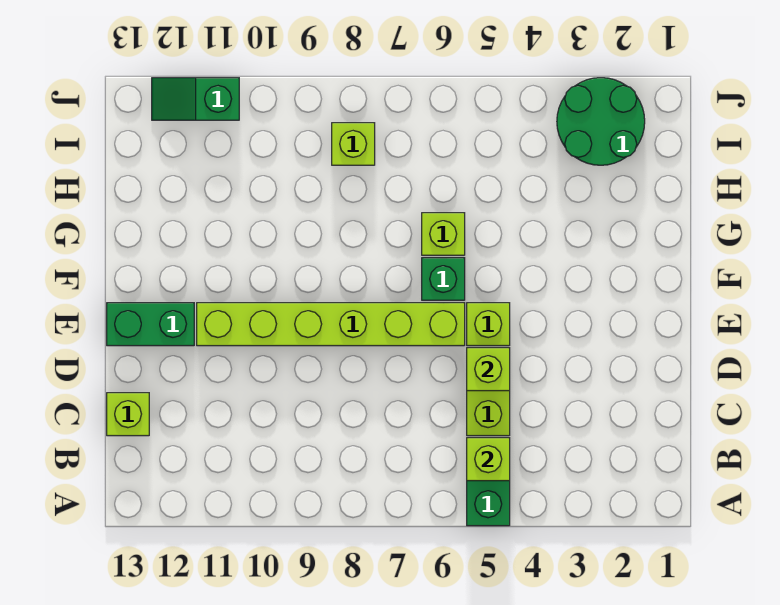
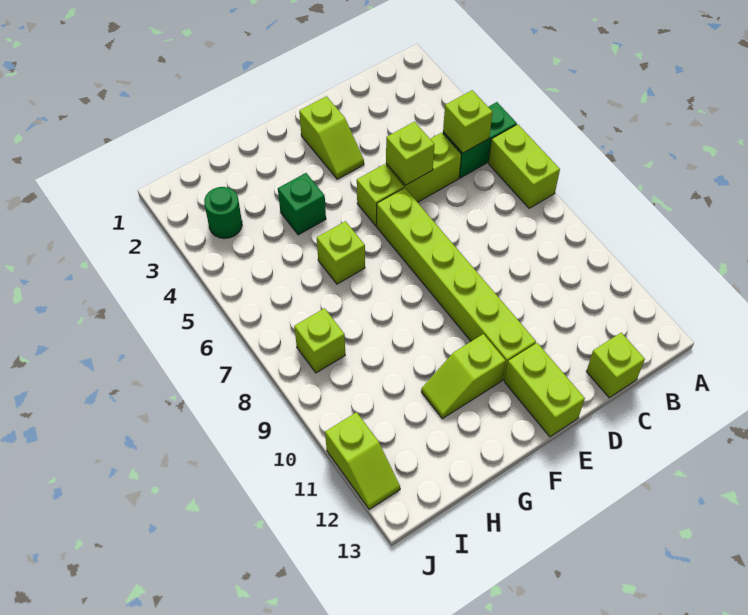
none -> lime brick A6:A7 level 1
none -> lime slope E2:E3 level 1 top 2
green brick E12:E13 level 1 -> lime brick E12:E13 level 1
green brick F6 level 1 -> green brick G4 level 1
none -> lime slope F11:G11 level 1 top F
green round brick I2:J3 level 1 -> green round brick I3 level 1
green slope J11:J12 level 1 top 11 -> lime slope J11:J12 level 1 top 11

